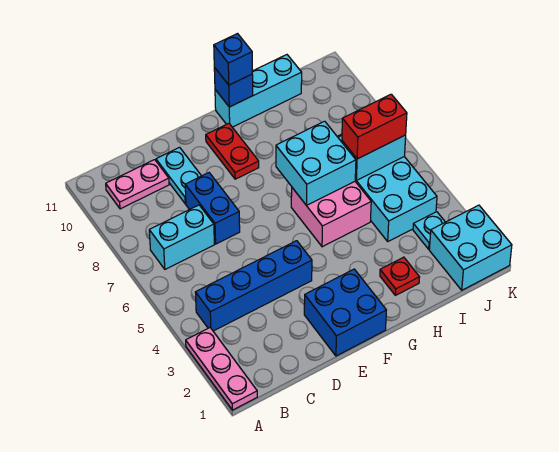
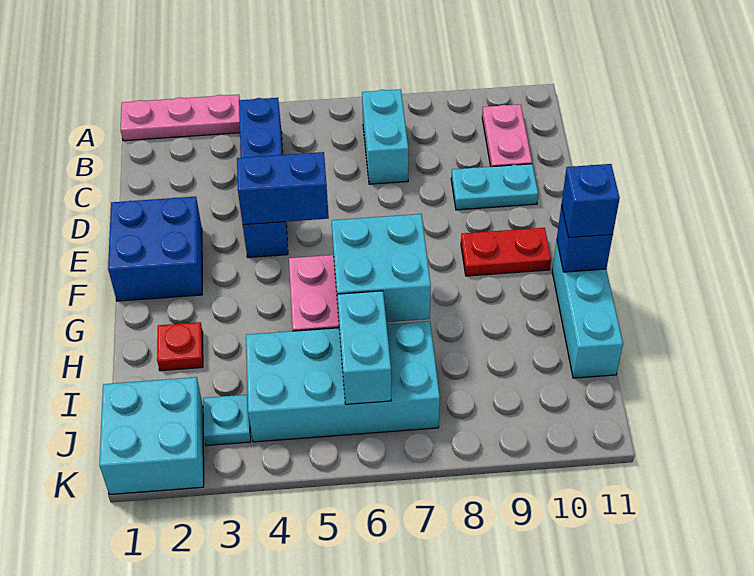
blue brick D7:D8 level 1 -> blue brick E4:E5 level 2
red brick I6:J6 level 3 -> none

